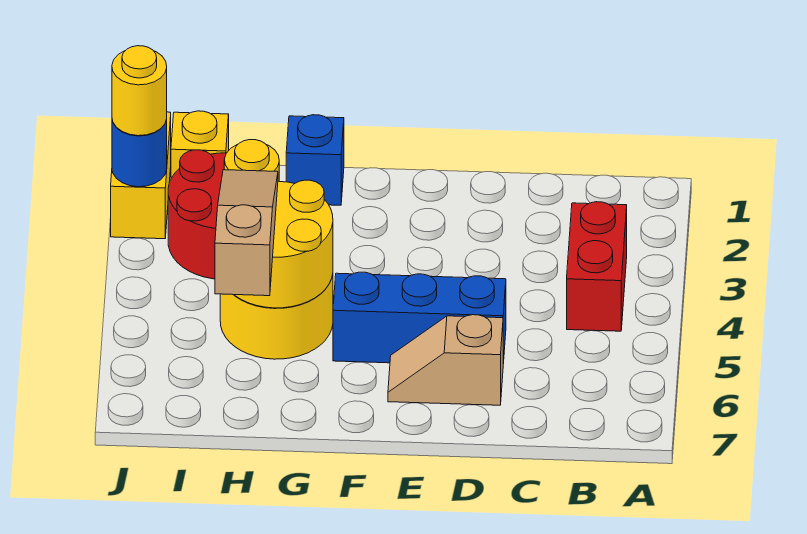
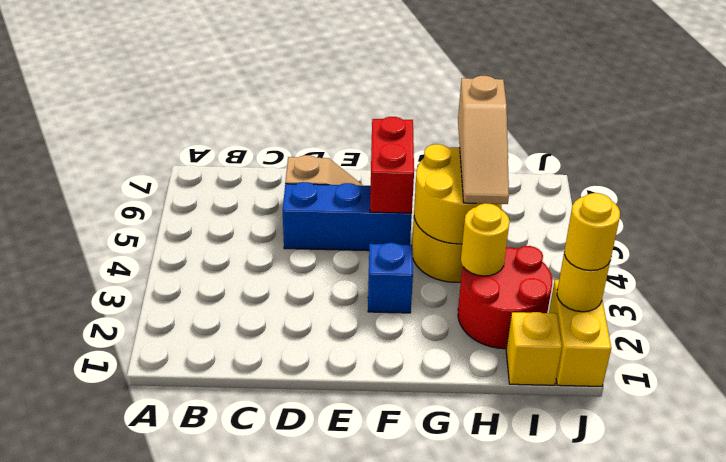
red brick B3:B4 level 1 -> red brick F5:F6 level 2
blue brick G1 level 1 -> blue brick F3 level 1
blue round brick J2 level 2 -> yellow round brick J2 level 2

